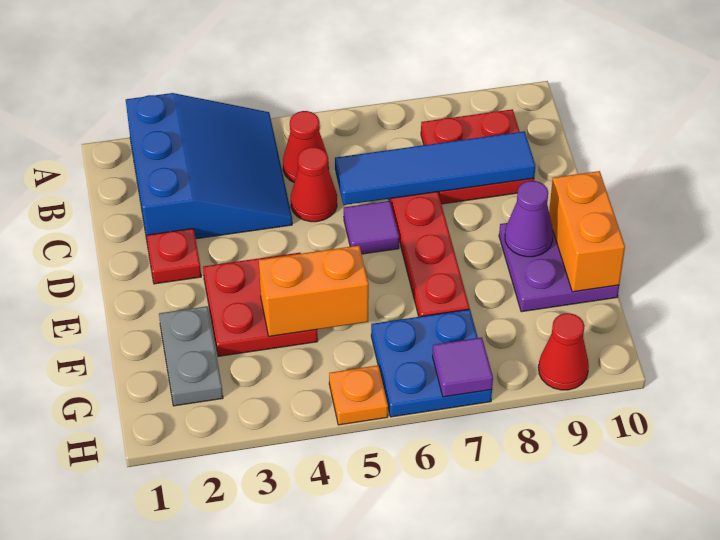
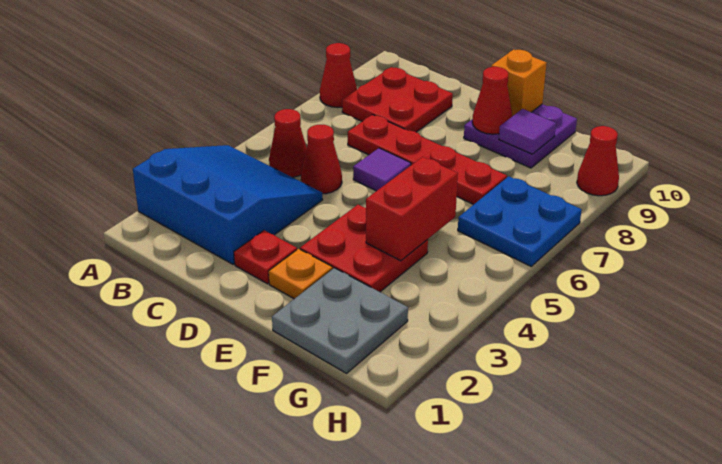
none -> red cone A8 level 1
blue tile C6:C9 level 2 -> none
purple cone E9 level 2 -> red cone E9 level 2
orange brick E10:F10 level 2 -> orange brick E10 level 2
grey plate F2:G2 level 1 -> grey plate F1:G2 level 1
orange brick F4:F5 level 2 -> red brick F4:F5 level 2
orange plate H5 level 1 -> orange plate E2 level 1
purple tile H7 level 2 -> purple tile F9 level 2

